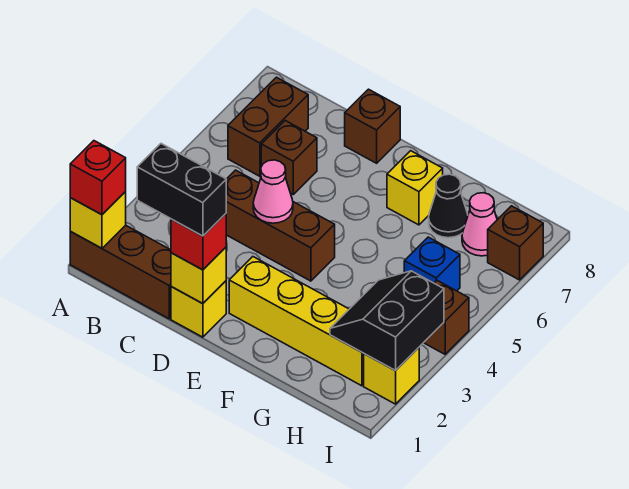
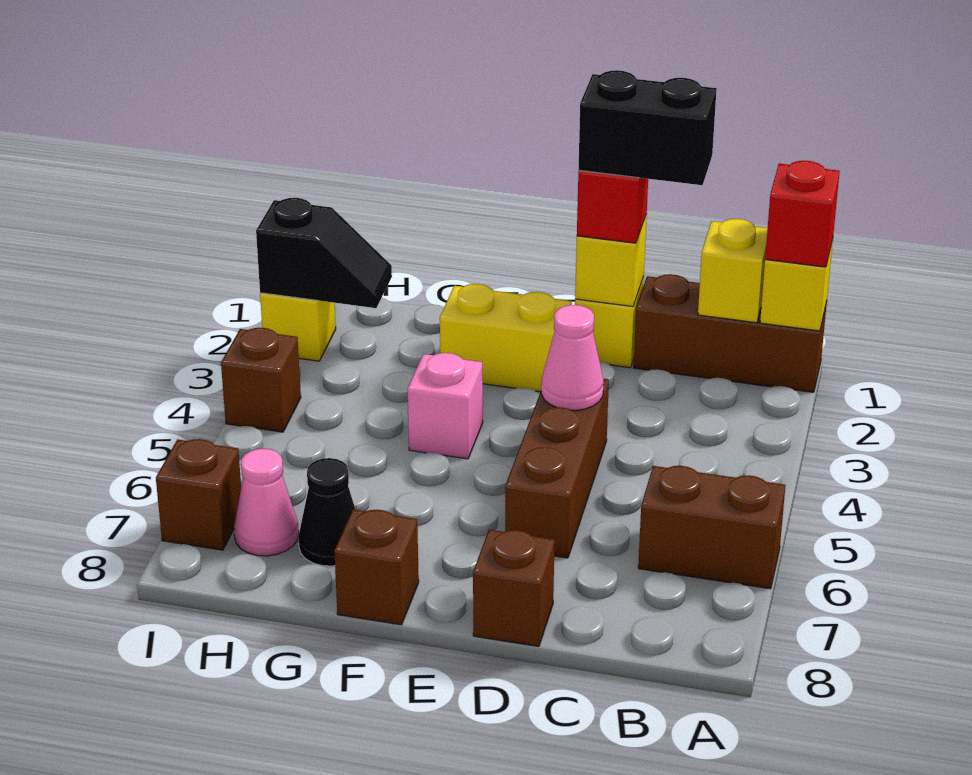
brown brick B6:B7 level 1 -> brown brick A6:B6 level 1
brown brick C4:E4 level 1 -> brown brick D4:D6 level 1
brown brick C6 level 1 -> brown brick F8 level 1
yellow brick E2:H2 level 1 -> yellow brick E2:F2 level 1
none -> pink brick F4 level 1
yellow brick F7 level 1 -> yellow brick B1 level 2
black slope H2:I3 level 2 top I -> black slope H2:I2 level 2 top I
blue brick H5 level 1 -> none

